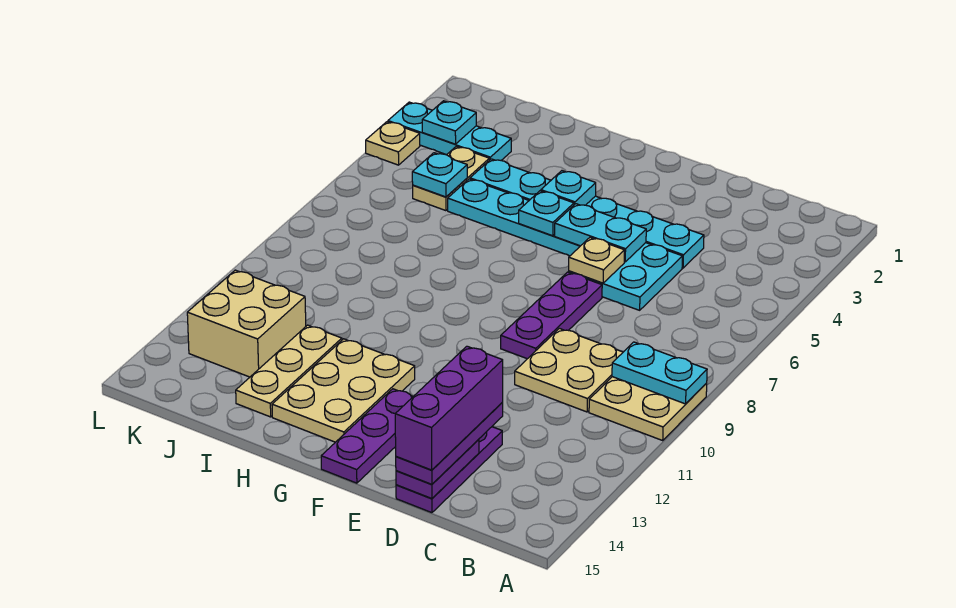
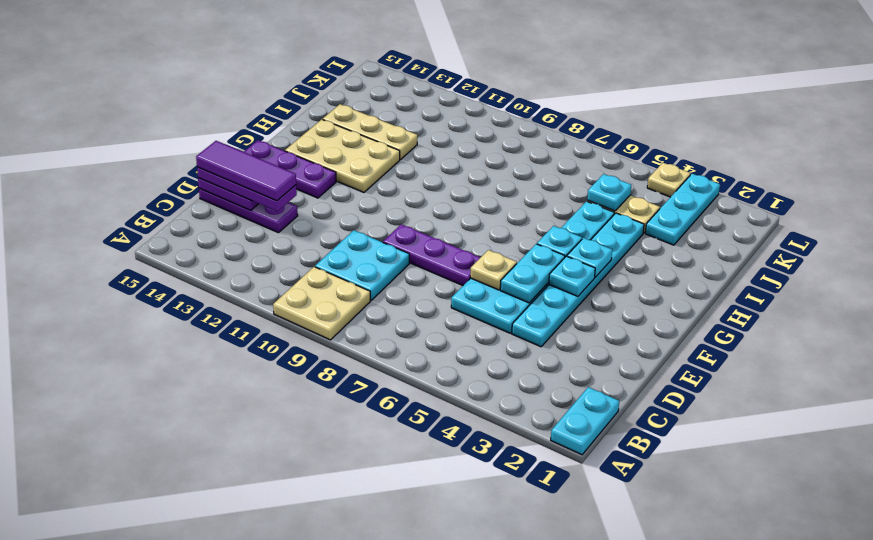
cyan plate A9:B9 level 2 -> cyan plate A1:B1 level 1
tan plate C9:D10 level 1 -> cyan plate C9:D10 level 1
purple brick D13:D15 level 4 -> purple tile D13:D15 level 4
tan brick J12:K13 level 1 -> none
cyan plate K3 level 2 -> cyan plate F4 level 2

